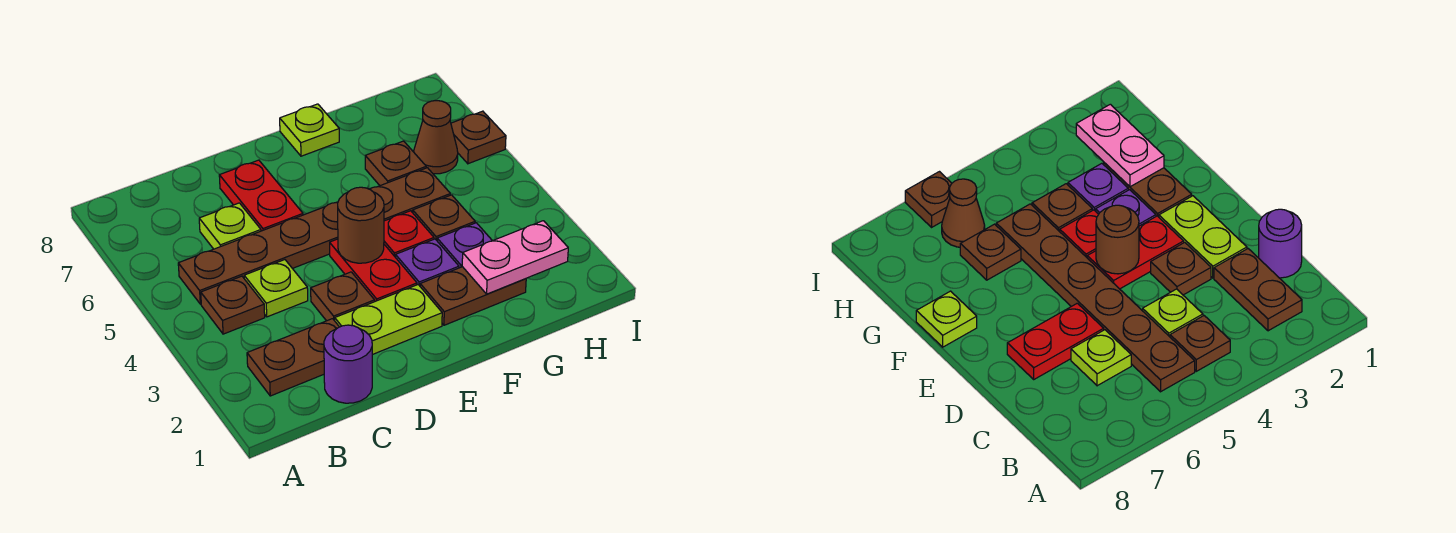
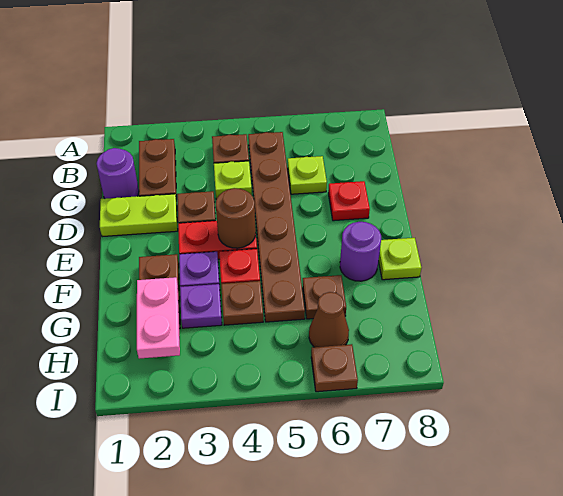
lime plate D2:E2 level 1 -> lime plate D1:D2 level 1
red plate D6:D7 level 1 -> red plate D7 level 1
none -> purple round brick F7 level 1

